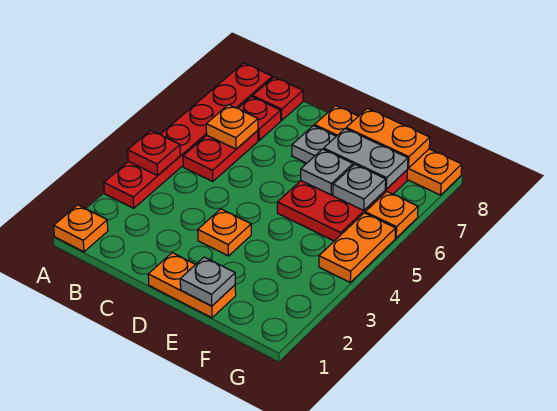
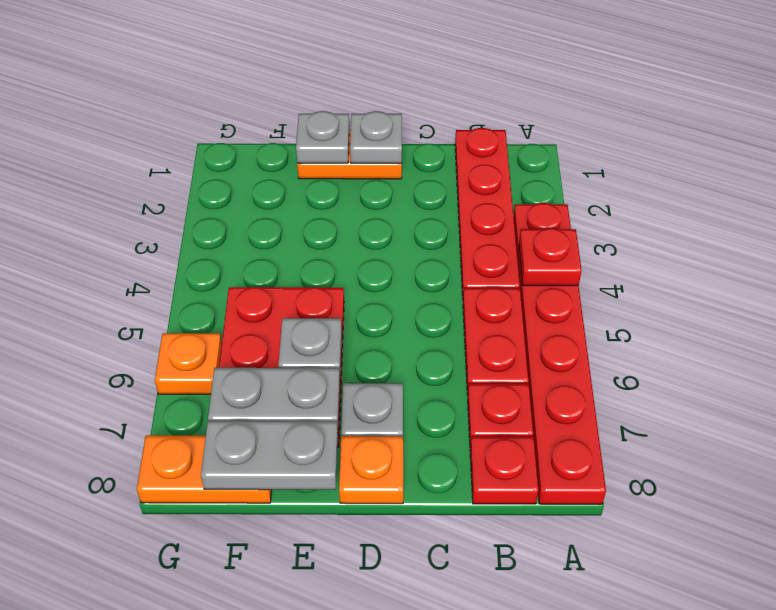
orange plate A1 level 1 -> none
none -> red plate B1:B4 level 1
orange plate B6 level 2 -> none
orange plate D3 level 1 -> none
orange plate E8:F8 level 2 -> grey plate E8:F8 level 2
grey plate F6 level 2 -> grey plate D1 level 2
orange plate G4:G5 level 1 -> none

